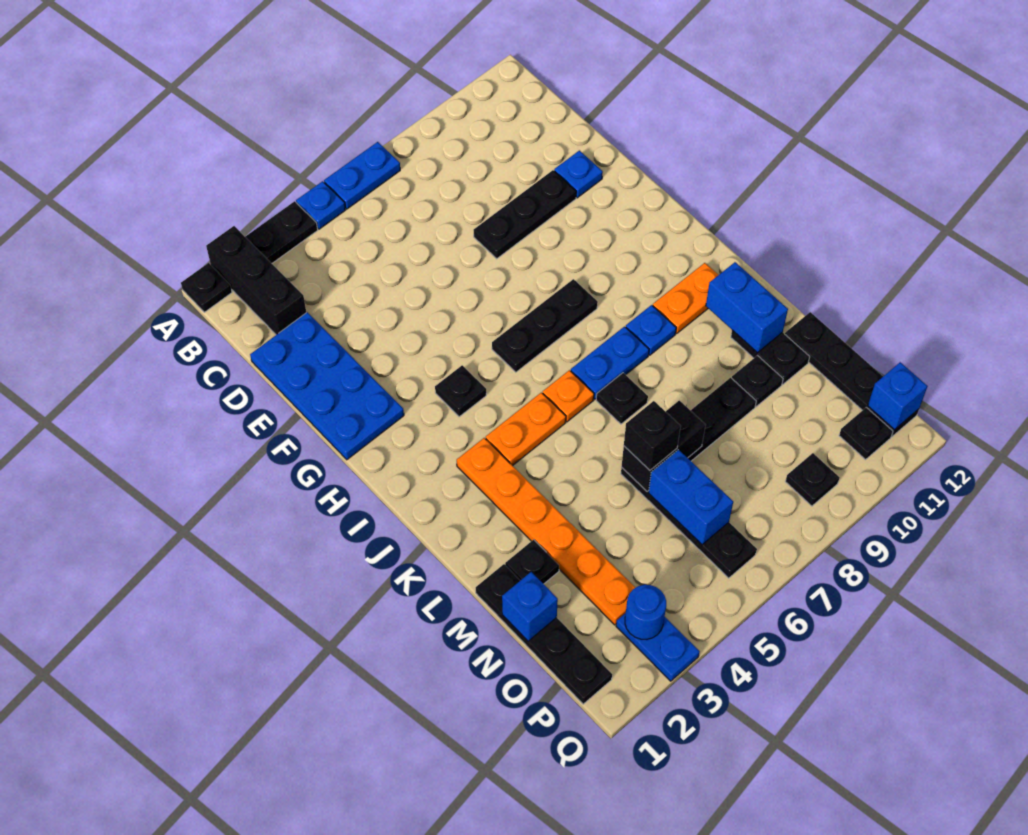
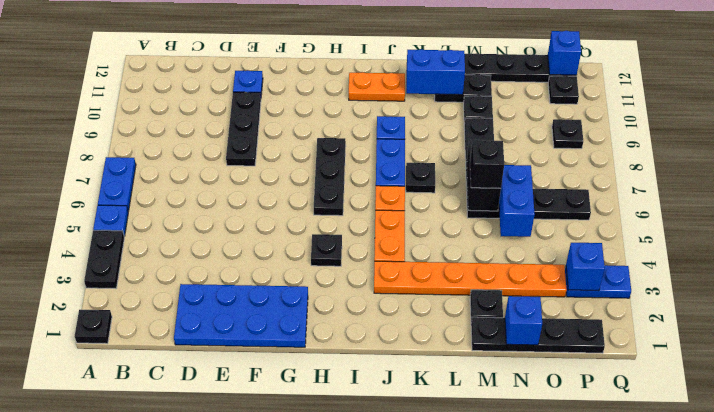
black brick A2:C2 level 1 -> none
orange plate J10:J11 level 1 -> orange plate I11:J11 level 1
blue brick N6:O6 level 2 -> blue brick N5:N6 level 2
blue round brick P3 level 2 -> blue brick P3 level 2

